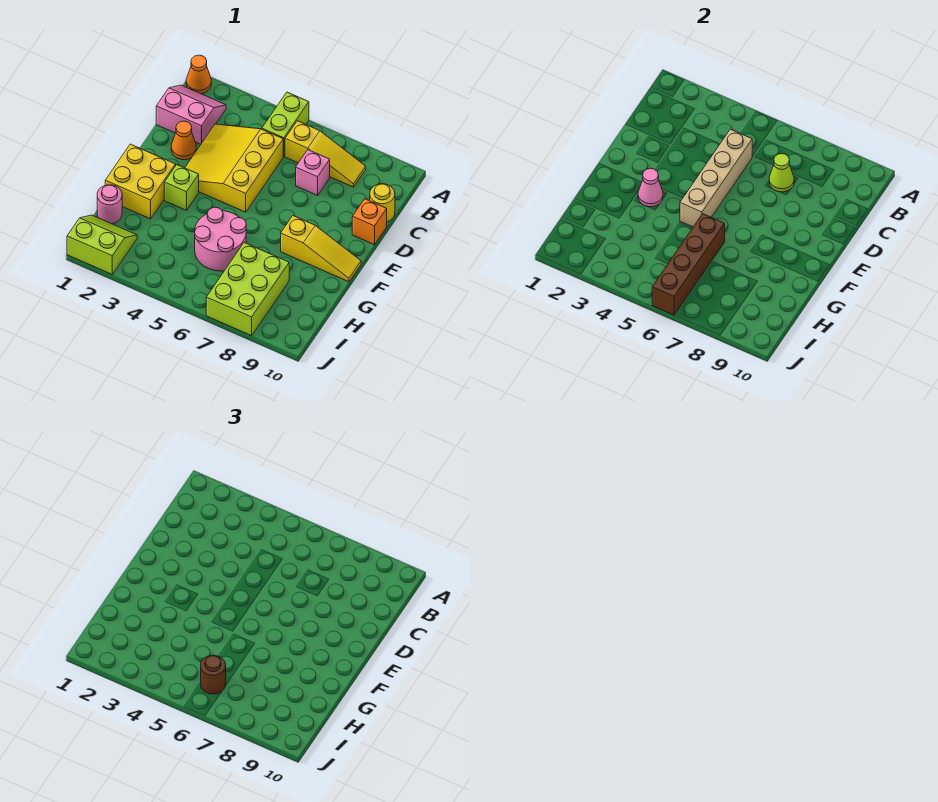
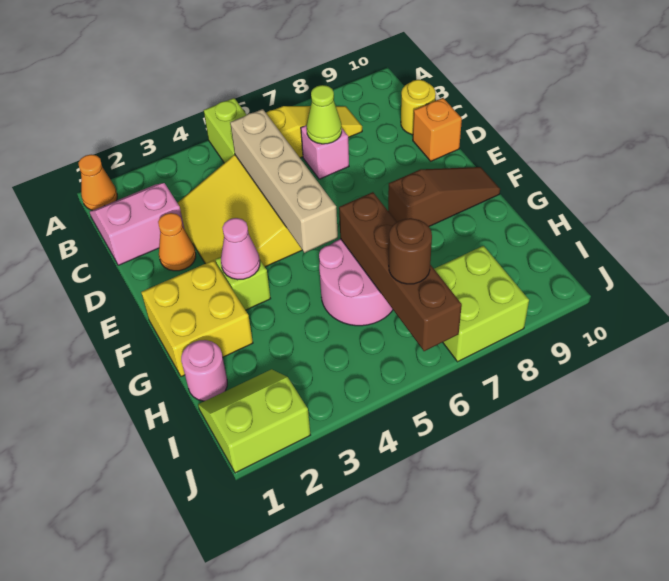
yellow slope F8:F10 level 1 top 8 -> brown slope F8:F10 level 1 top 8
lime brick H7:J8 level 1 -> lime brick I7:J8 level 1

